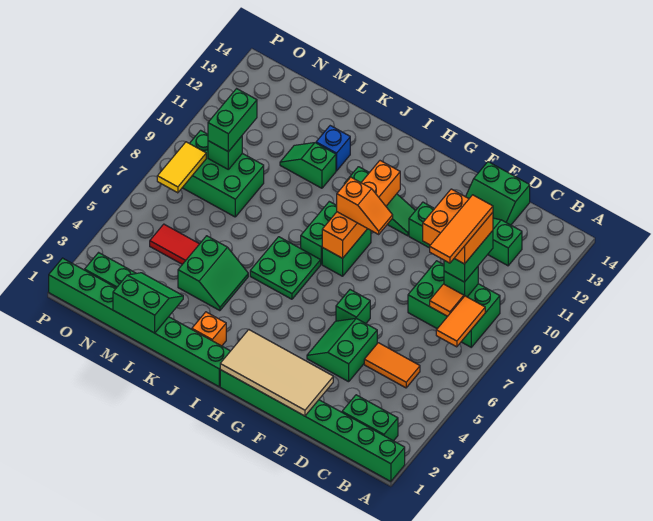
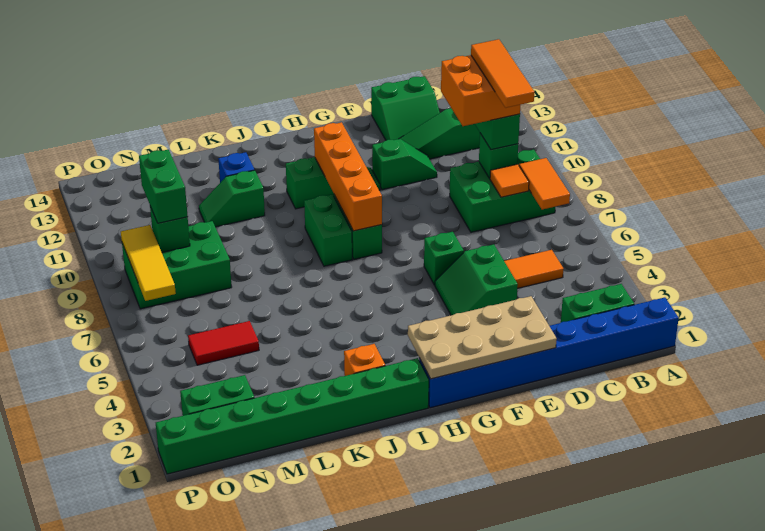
green brick A1:H1 level 1 -> blue brick A1:H1 level 1
tan tile E1:H2 level 2 -> tan plate E1:H2 level 2
orange slope G9:H9 level 3 top H -> none
green plate I6:J7 level 1 -> none
green slope K4:L5 level 1 top L -> none
green slope L1:M2 level 2 top 1 -> none
yellow tile O7:O8 level 2 -> yellow tile O7:O9 level 2

